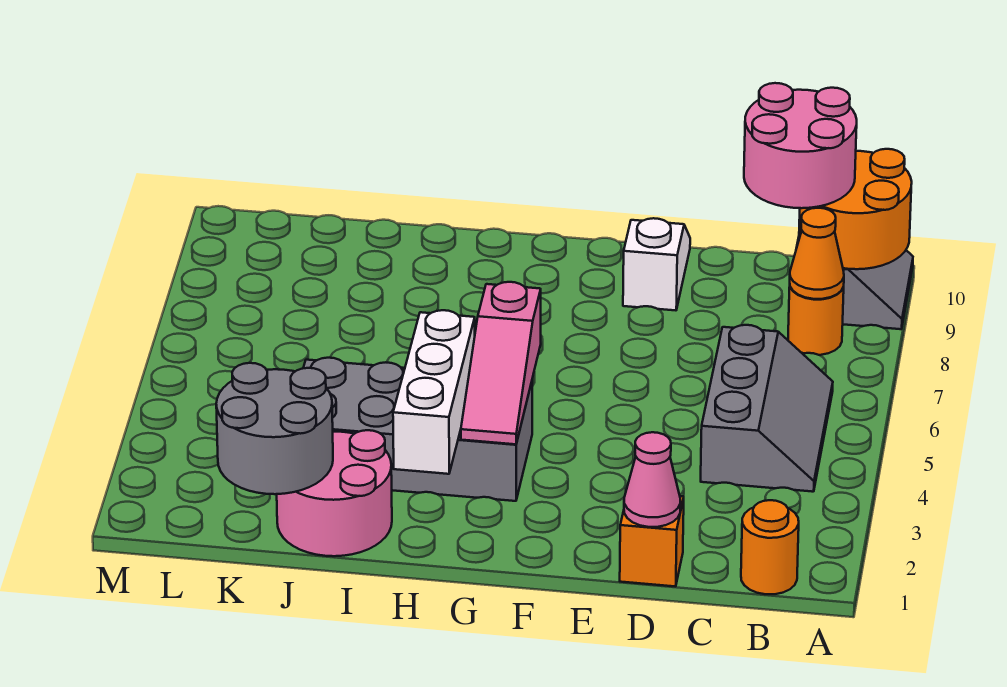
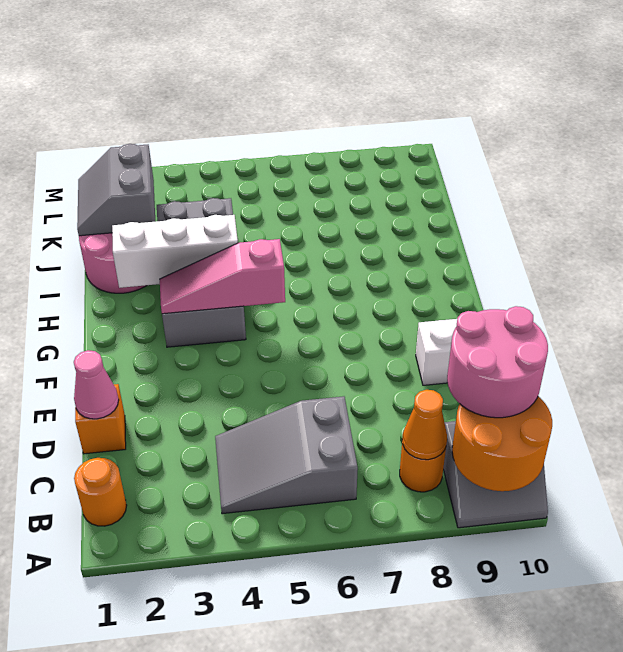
grey slope B4:C6 level 1 top C -> grey slope B4:C6 level 1 top 6
grey round brick J1:K2 level 2 -> grey slope J1:K2 level 2 top 2

